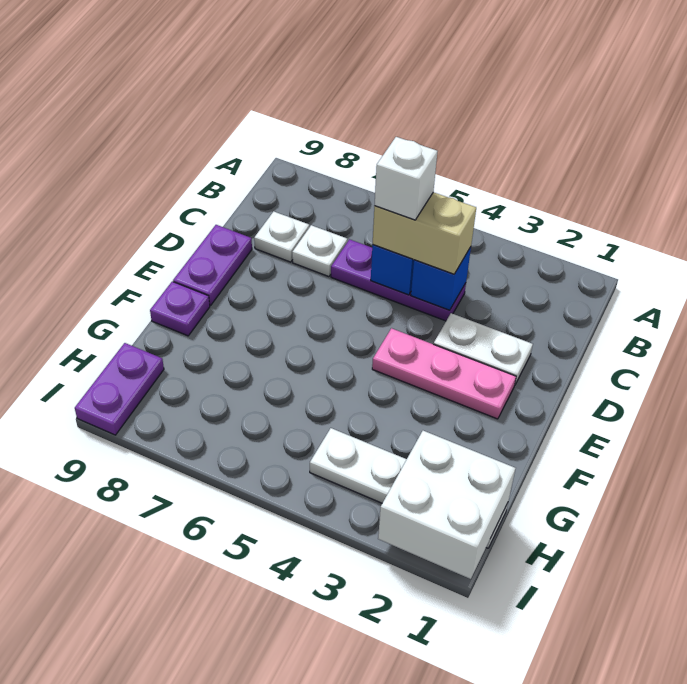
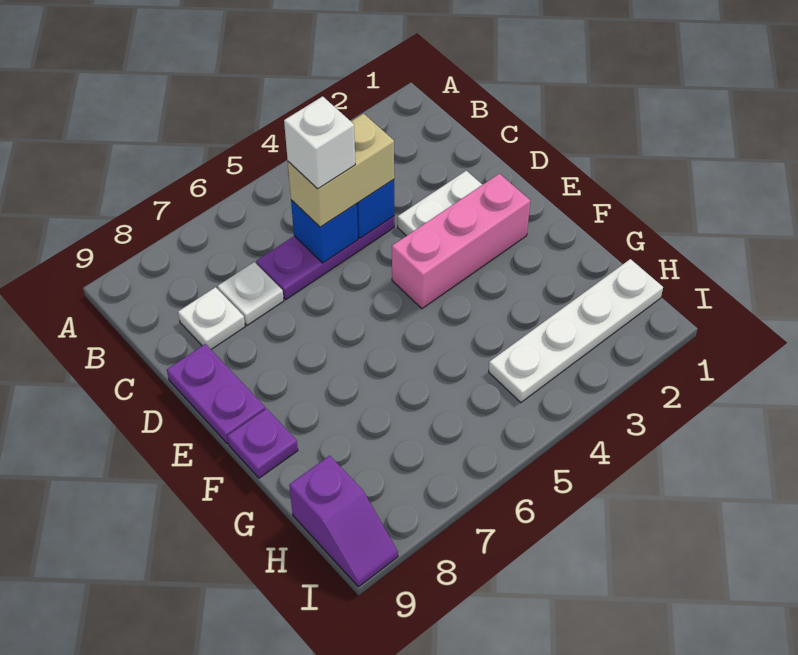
pink plate E2:E4 level 1 -> pink brick E2:E4 level 1
white brick H1:I2 level 2 -> none
purple plate H9:I9 level 1 -> purple slope H9:I9 level 1 top H

